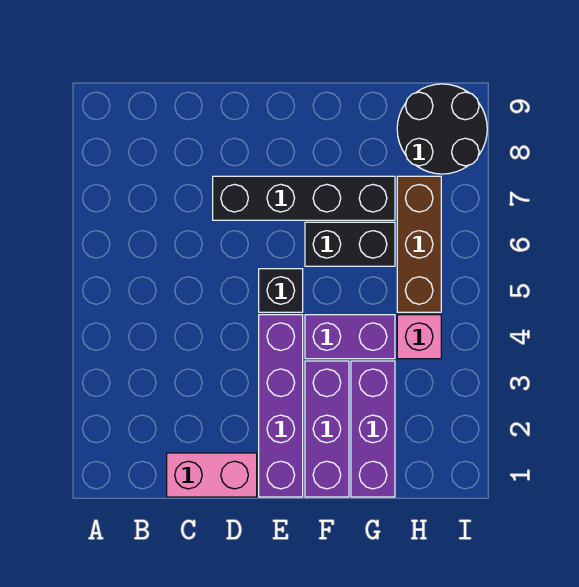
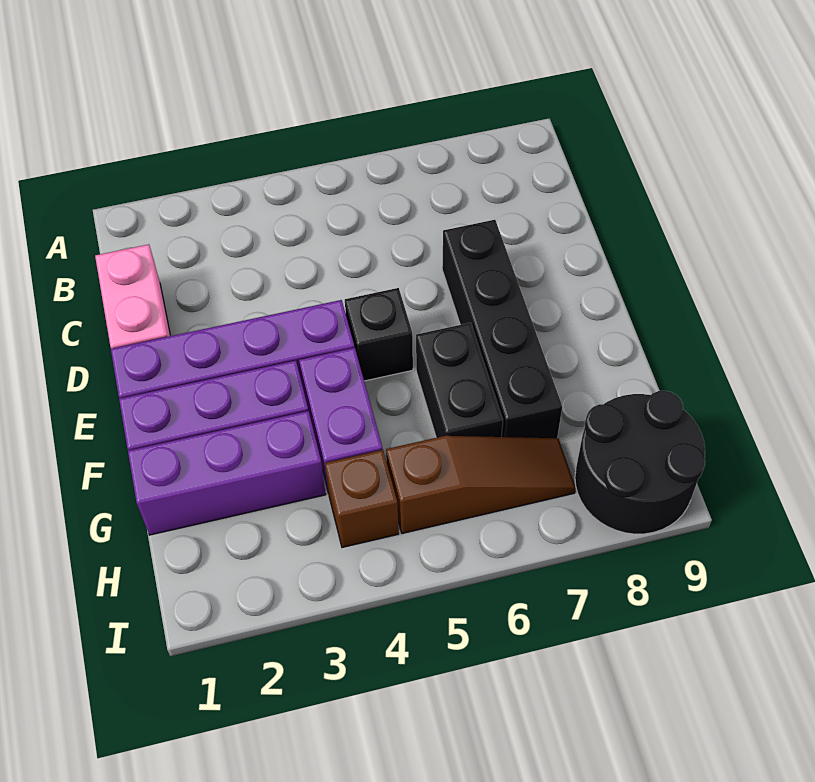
pink brick H4 level 1 -> brown brick H4 level 1
brown brick H5:H7 level 1 -> brown slope H5:H7 level 1 top 5

